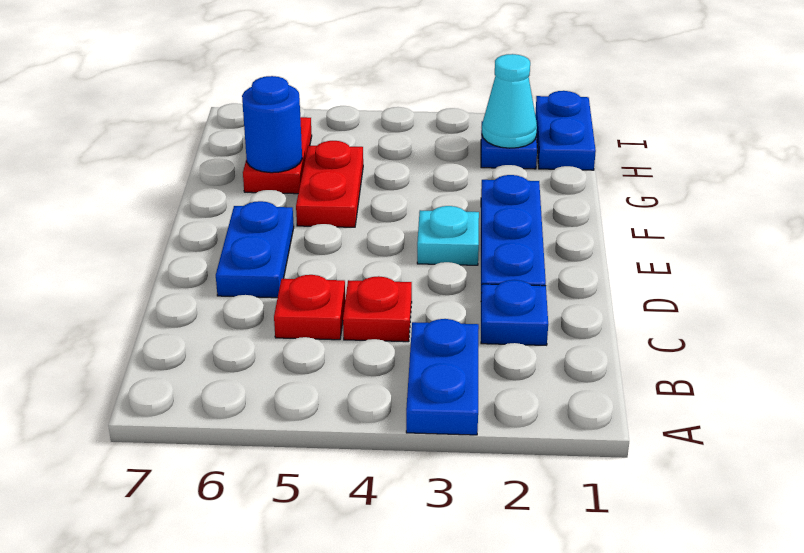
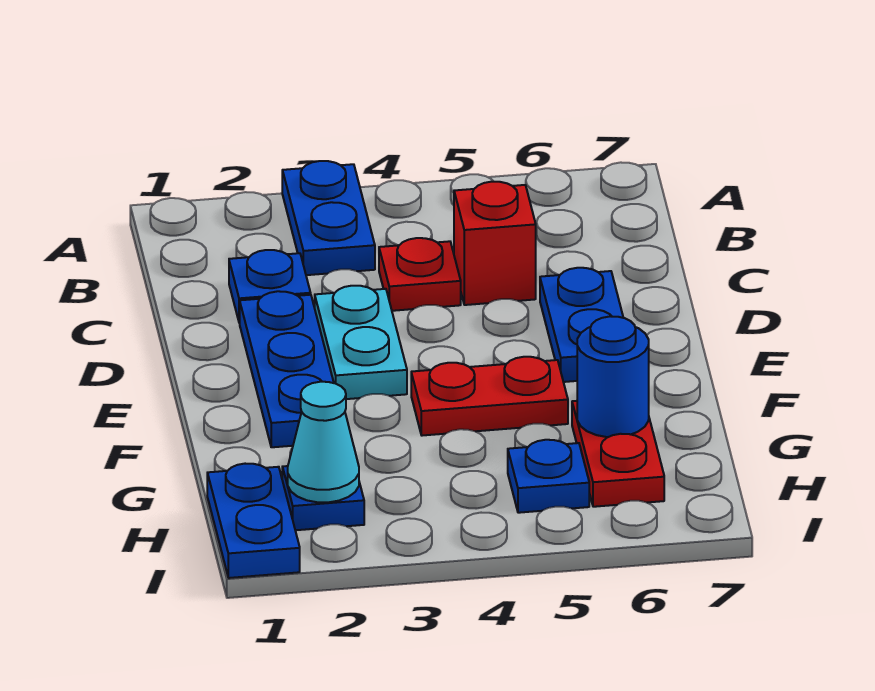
red plate C5 level 1 -> red brick C5 level 1
cyan plate E3 level 1 -> cyan plate D3:E3 level 1
red plate F5:G5 level 1 -> red plate F4:F5 level 1
none -> blue plate H5 level 1

